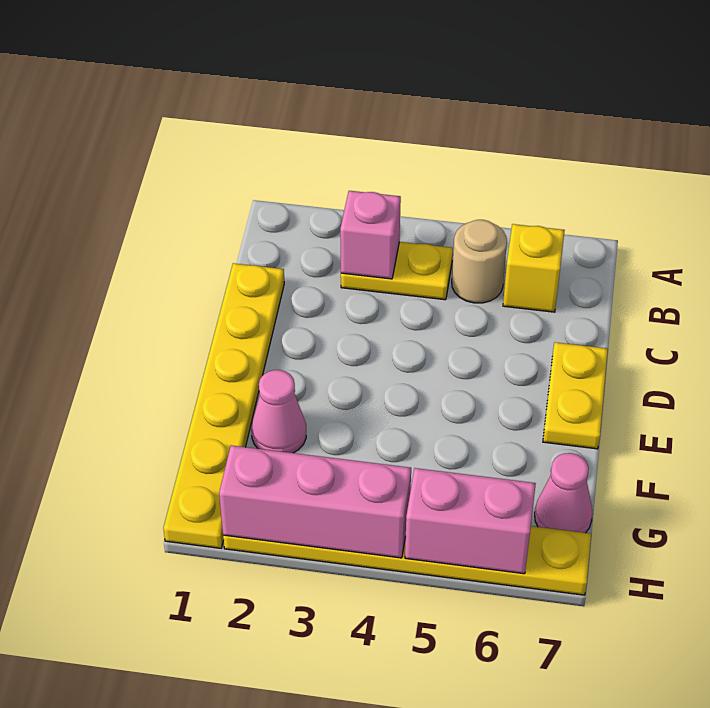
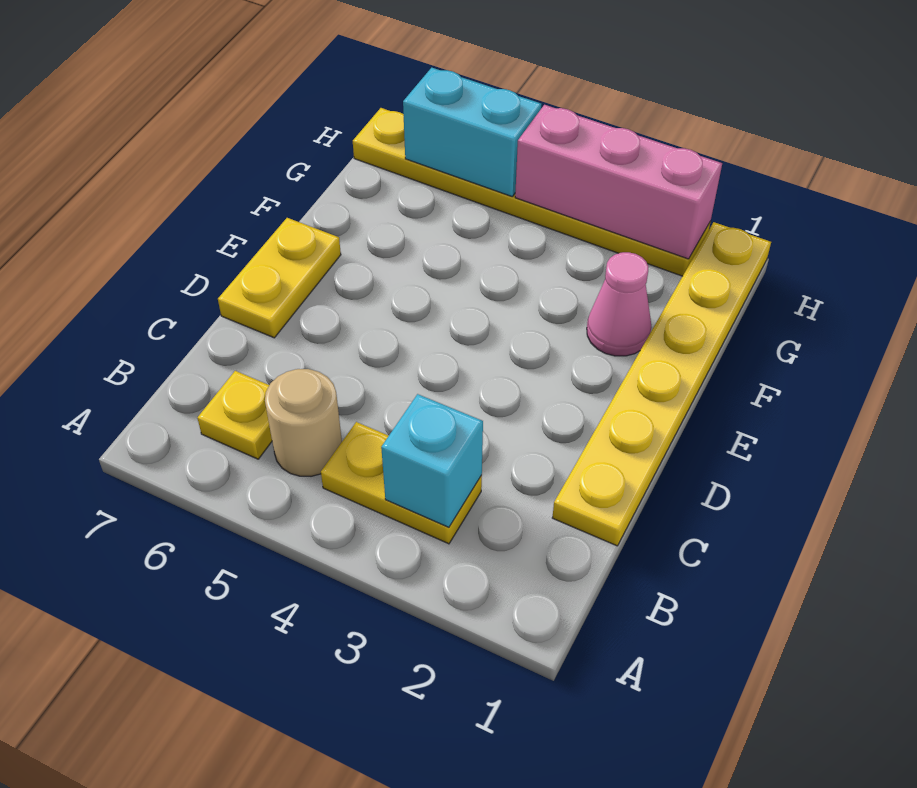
pink brick B3 level 2 -> cyan brick B3 level 2
yellow brick B6 level 1 -> yellow plate B6 level 1
pink cone G7 level 1 -> none
pink brick H5:H6 level 2 -> cyan brick H5:H6 level 2

